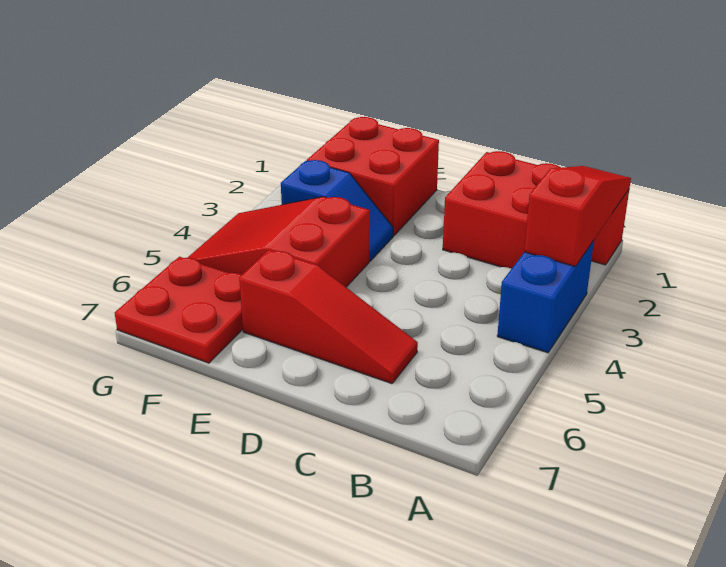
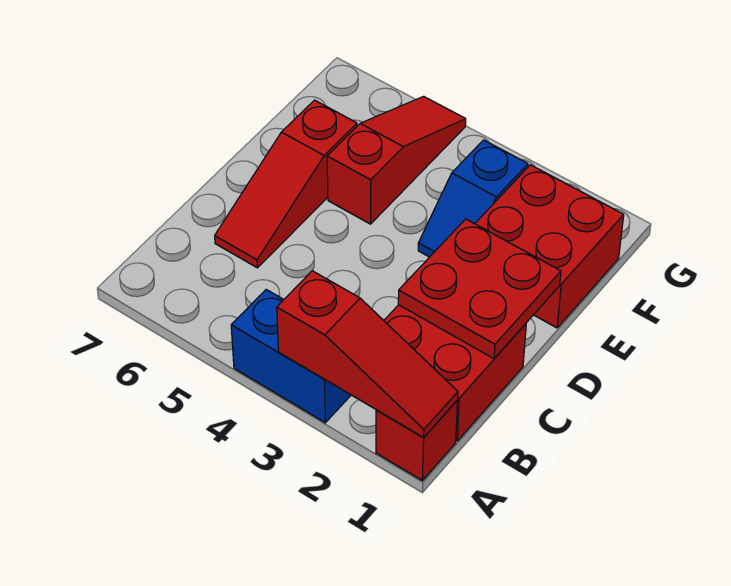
red slope E4:G5 level 1 top E -> red slope E5:G5 level 1 top E
red plate F6:G7 level 1 -> red plate C1:D2 level 2

